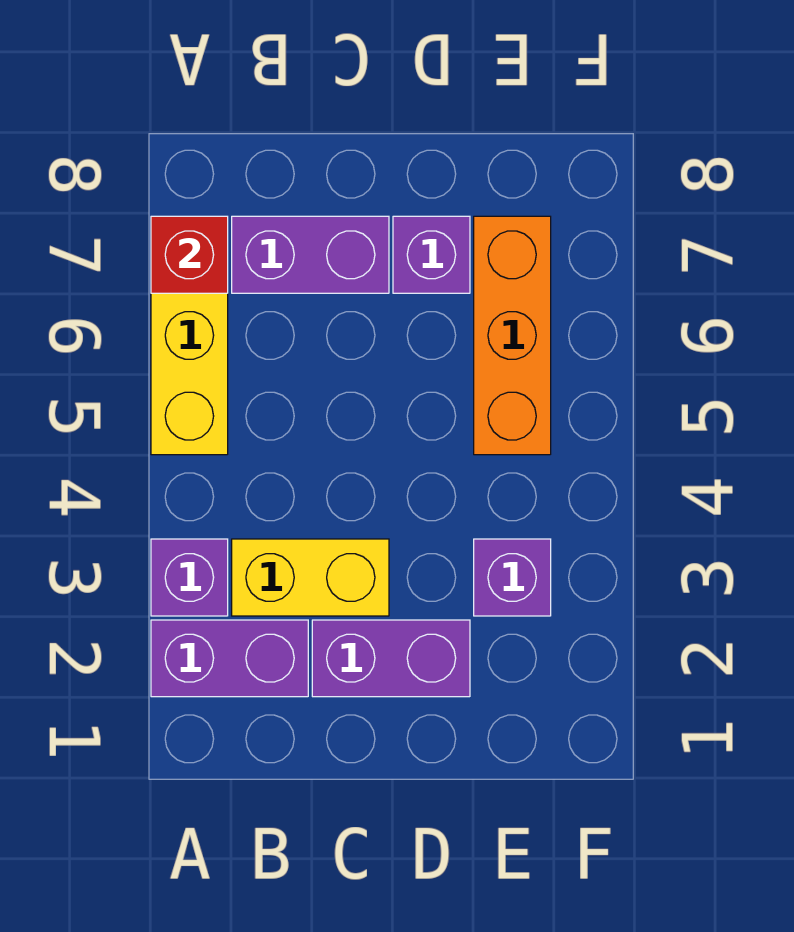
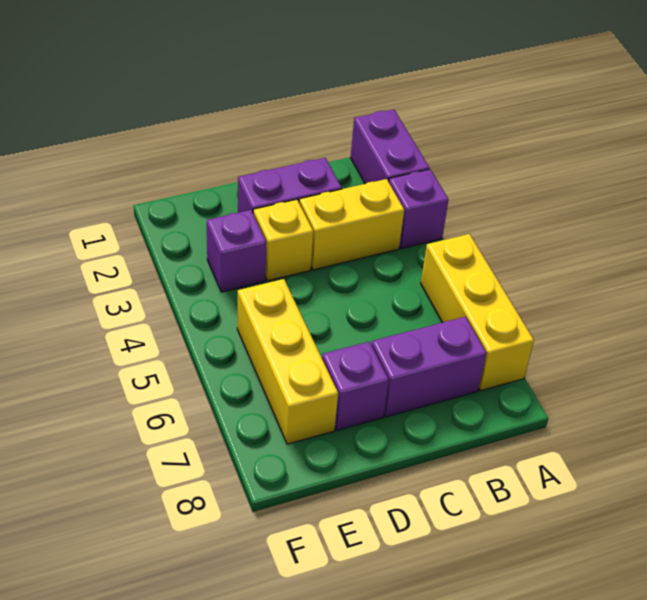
purple brick A2:B2 level 1 -> purple brick A1:A2 level 1
red brick A7 level 2 -> none
none -> yellow brick D3 level 1
orange brick E5:E7 level 1 -> yellow brick E5:E7 level 1

